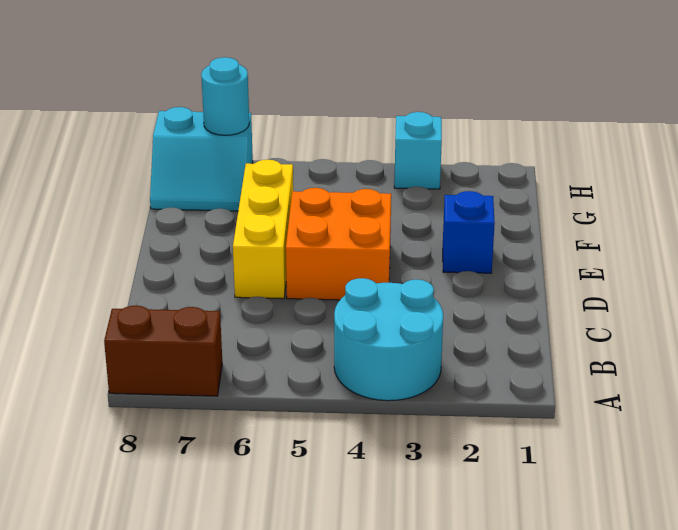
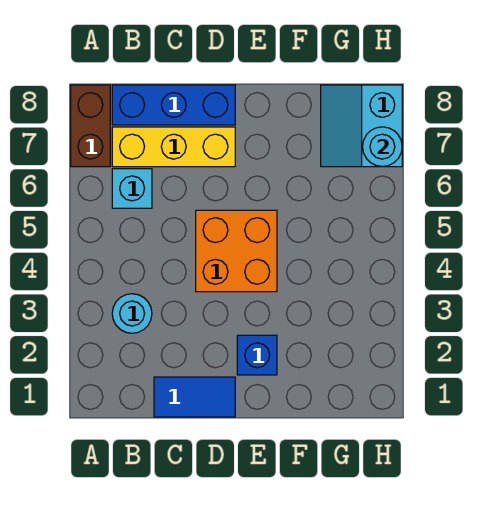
cyan round brick A3:B4 level 1 -> cyan round brick B3 level 1
none -> blue brick B8:D8 level 1
none -> blue tile C1:D1 level 1
yellow brick D6:F6 level 1 -> yellow brick B7:D7 level 1
cyan brick H3 level 1 -> cyan brick B6 level 1

